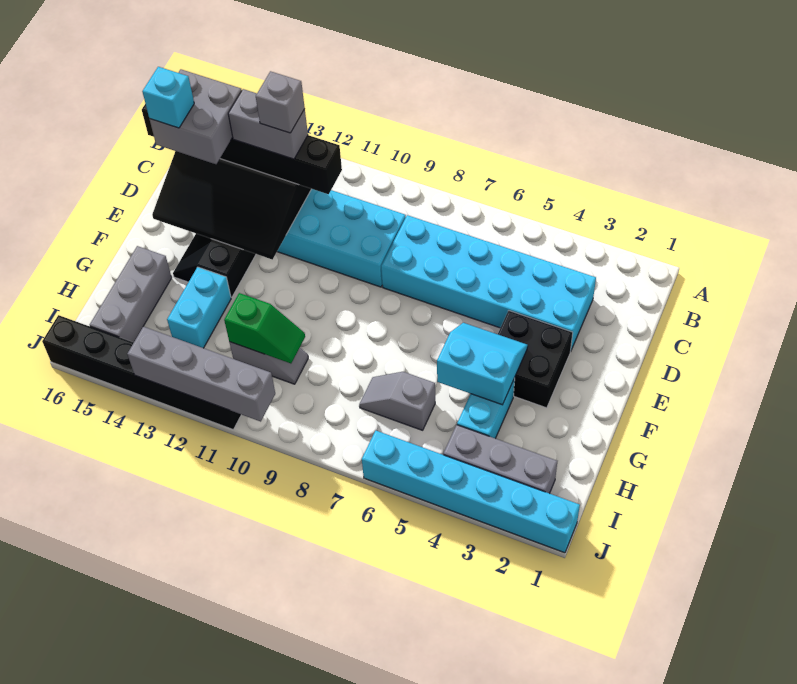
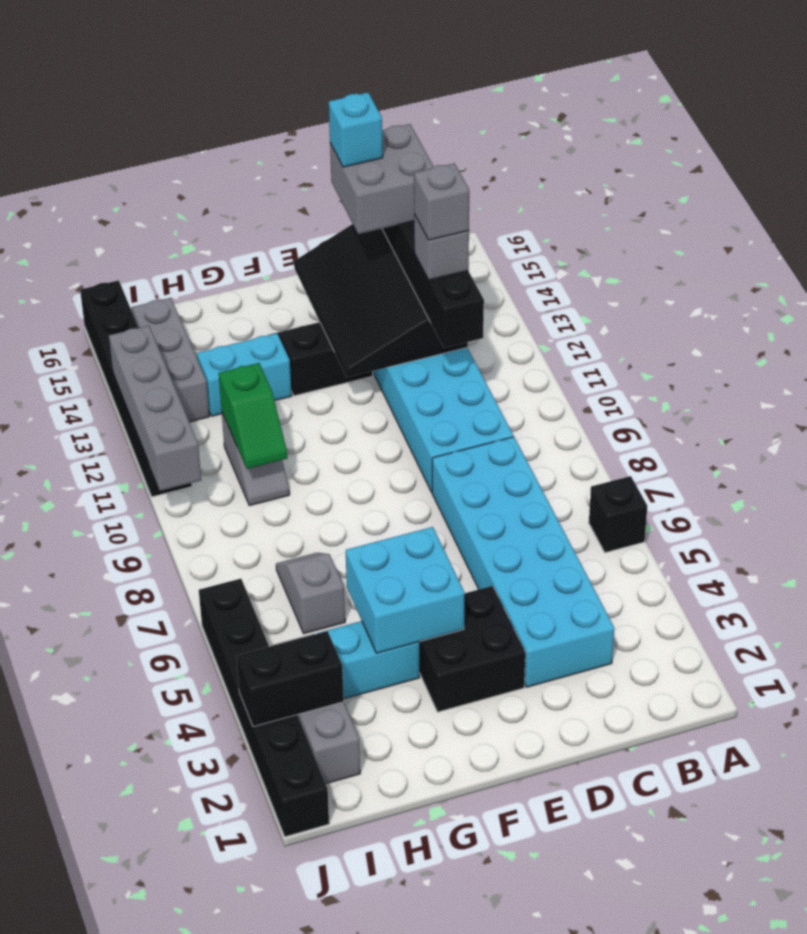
none -> black brick A6 level 1
grey brick C12:C13 level 4 -> grey brick C12 level 4
cyan slope F4:G5 level 2 top G -> cyan brick F4:G5 level 2
grey brick G15:I15 level 1 -> grey brick I13:I15 level 1
none -> black brick I3:J3 level 2
cyan brick J1:J6 level 1 -> black brick J1:J6 level 1

